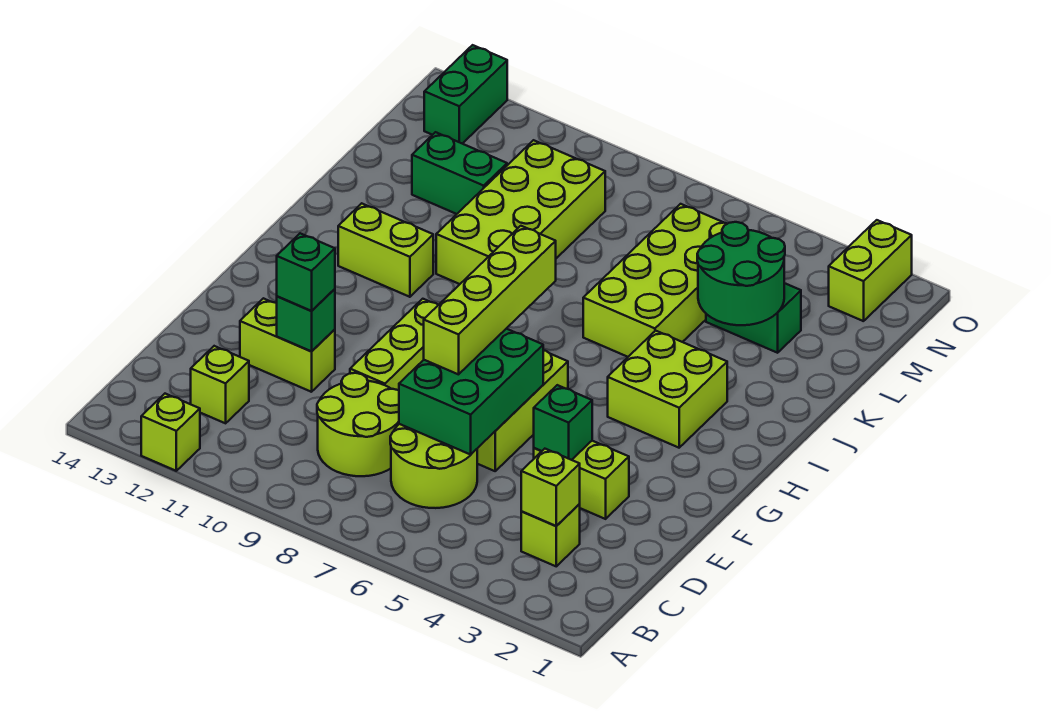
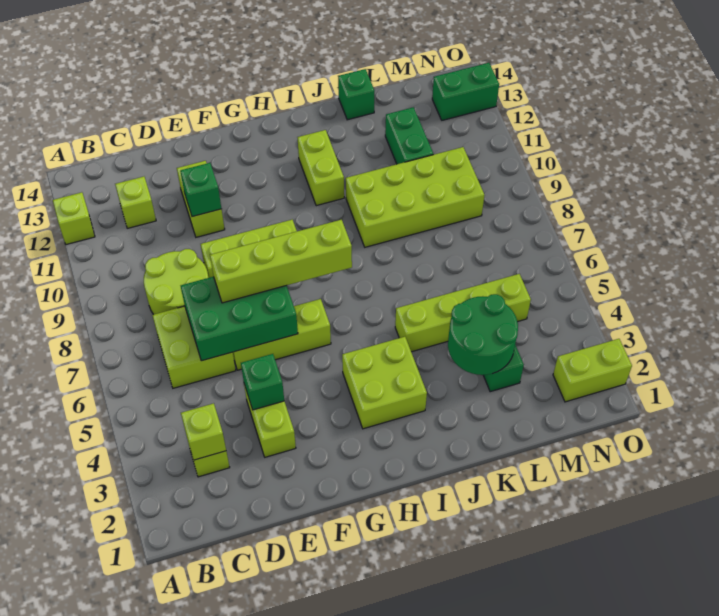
lime round brick C6:D7 level 1 -> lime brick C6:D7 level 1
green brick E11 level 3 -> green brick K14 level 1
lime brick J5:M6 level 1 -> lime brick J5:M5 level 1

